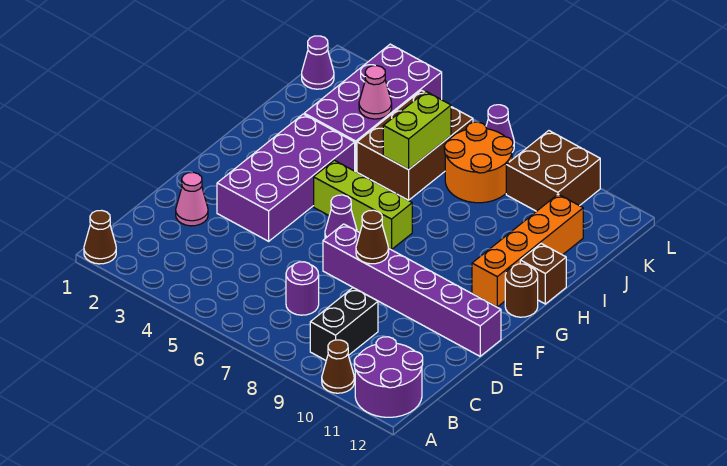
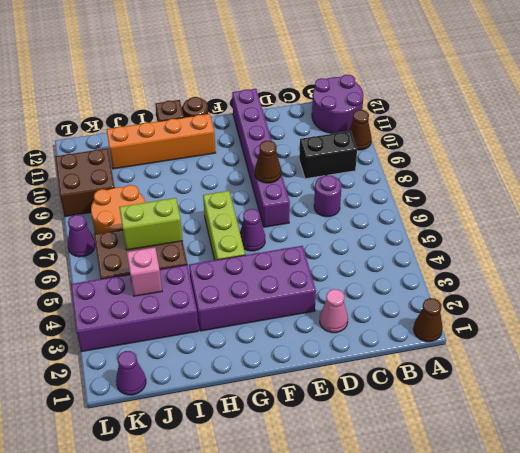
pink cone J4 level 2 -> pink brick J4 level 2

